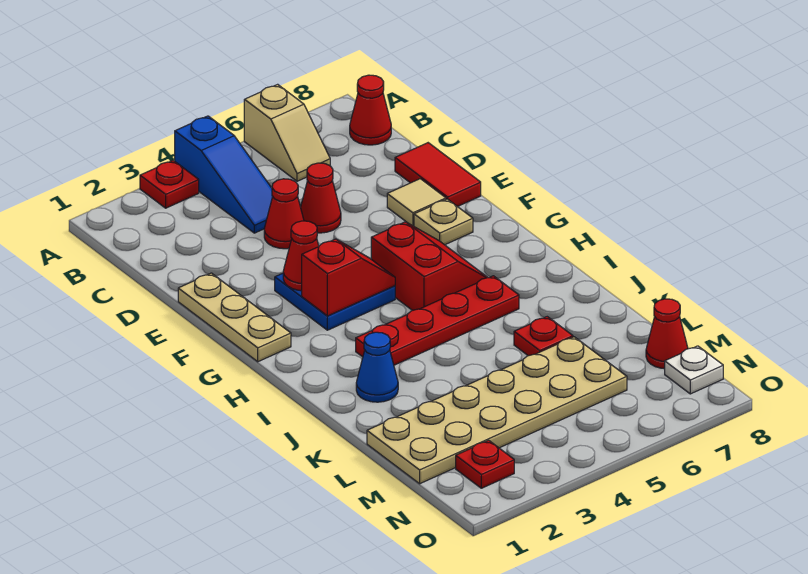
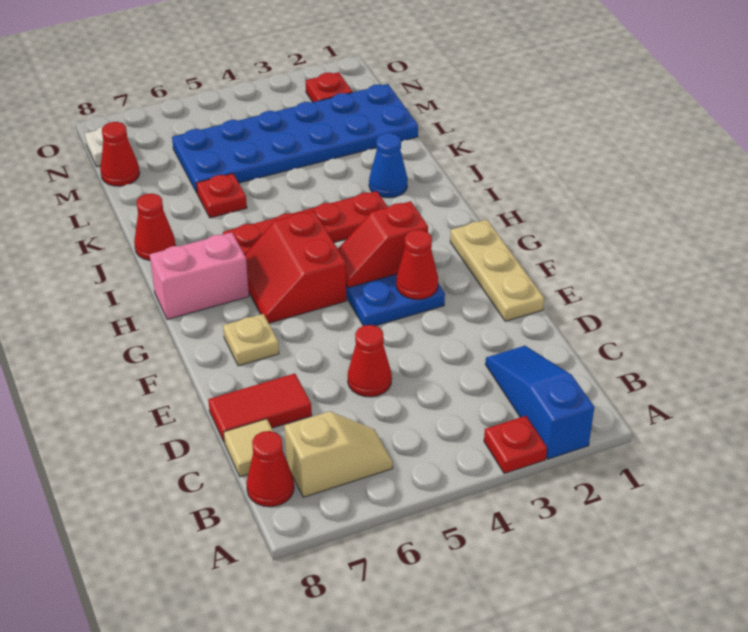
blue slope A4:C4 level 1 top A -> blue slope A2:C2 level 1 top A
tan slope A6:B6 level 1 top A -> tan slope B6:B7 level 1 top 7
red cone D4 level 1 -> red cone J8 level 1
red tile D8:E8 level 1 -> red tile D7:D8 level 1
tan tile E7 level 1 -> tan tile C8 level 1
none -> pink brick H7:H8 level 1
tan plate L1:M6 level 1 -> blue plate L1:M6 level 1

